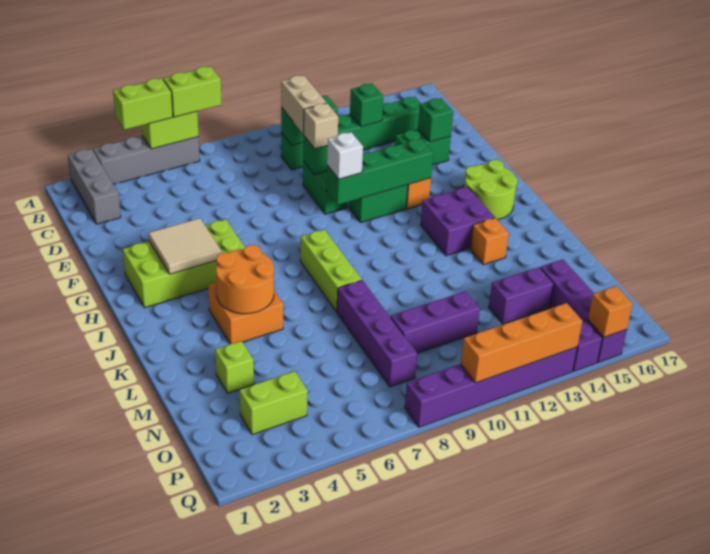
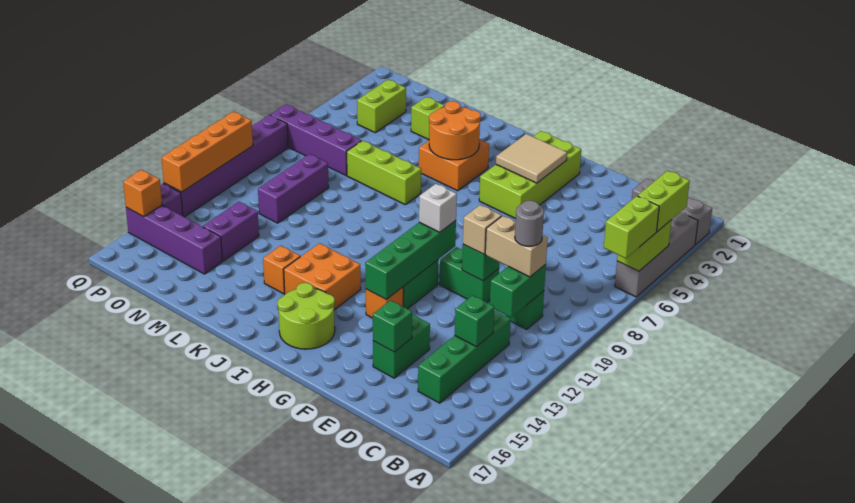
none -> grey round brick C10 level 4
lime brick I8:K8 level 1 -> lime brick K7:M7 level 1
purple brick I13:J14 level 1 -> orange brick I13:J14 level 1
purple brick L8:O8 level 1 -> purple brick N7:Q7 level 1

